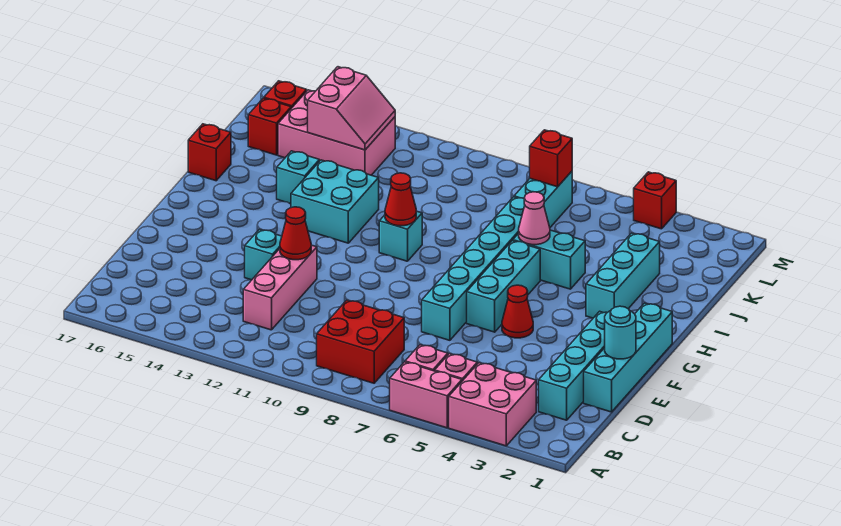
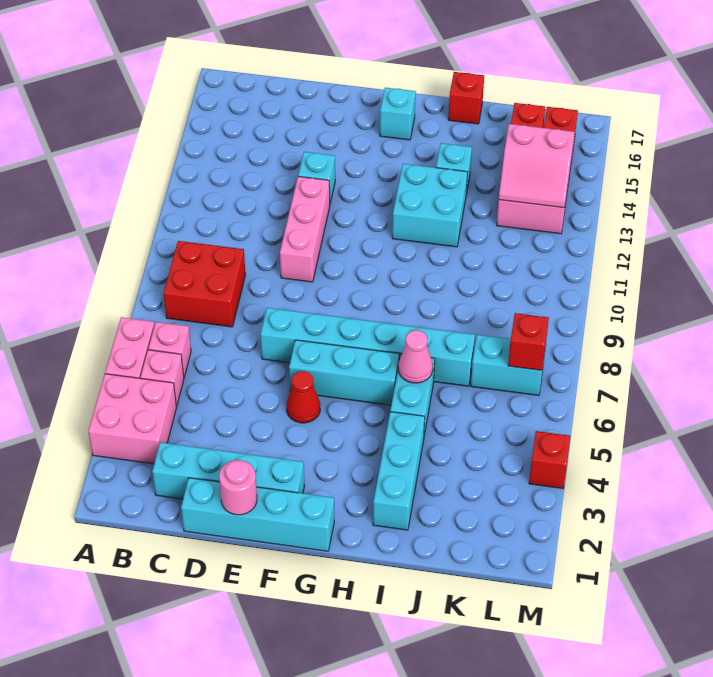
pink brick C12:E12 level 1 -> pink brick E10:E12 level 1
cyan round brick E1 level 2 -> pink round brick E1 level 2
red cone E12 level 2 -> none
cyan brick H3:J3 level 1 -> cyan brick I2:I4 level 1
cyan brick H10 level 1 -> cyan brick G16 level 1
red cone H10 level 2 -> none

